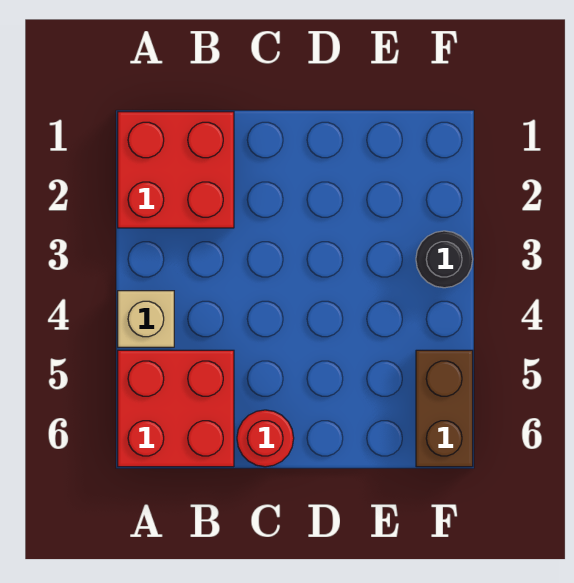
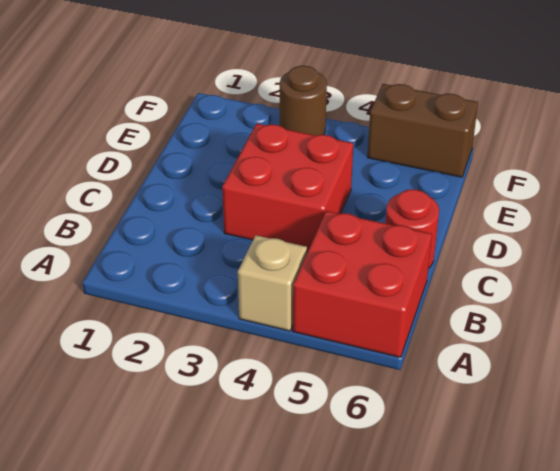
red brick A1:B2 level 1 -> red brick C3:D4 level 1
black round brick F3 level 1 -> brown round brick F3 level 1

